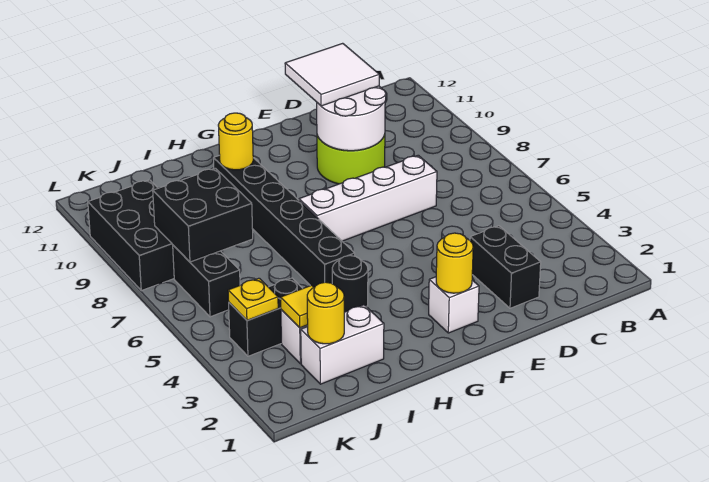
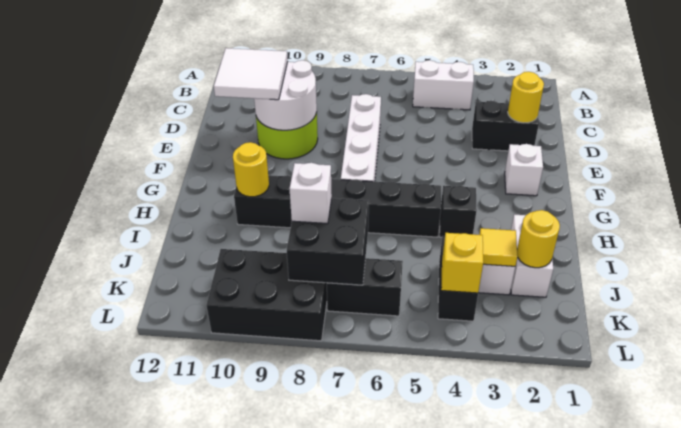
none -> white brick B4:B5 level 1
yellow round brick F2 level 2 -> yellow round brick D2 level 2
black round brick H4 level 1 -> black brick H4 level 1
none -> white brick J8 level 3
yellow plate K4 level 2 -> yellow brick K4 level 2

